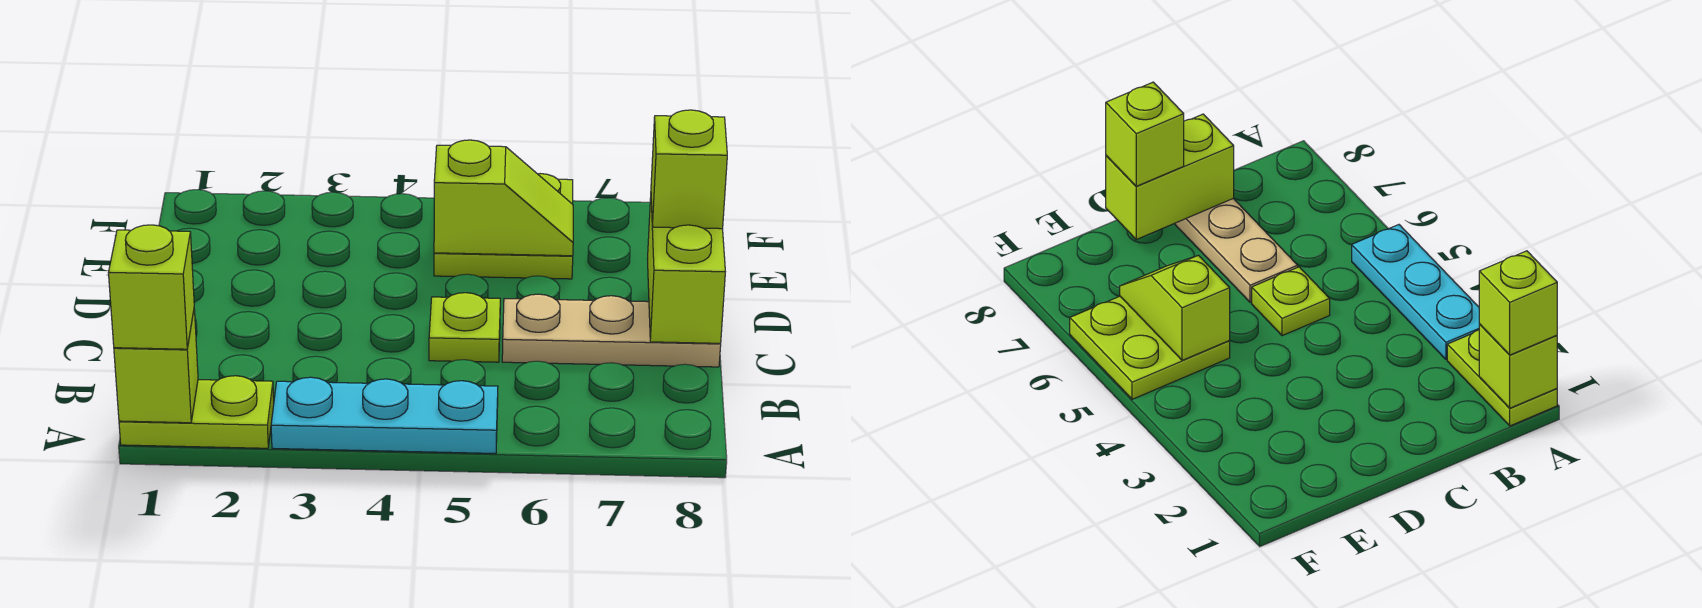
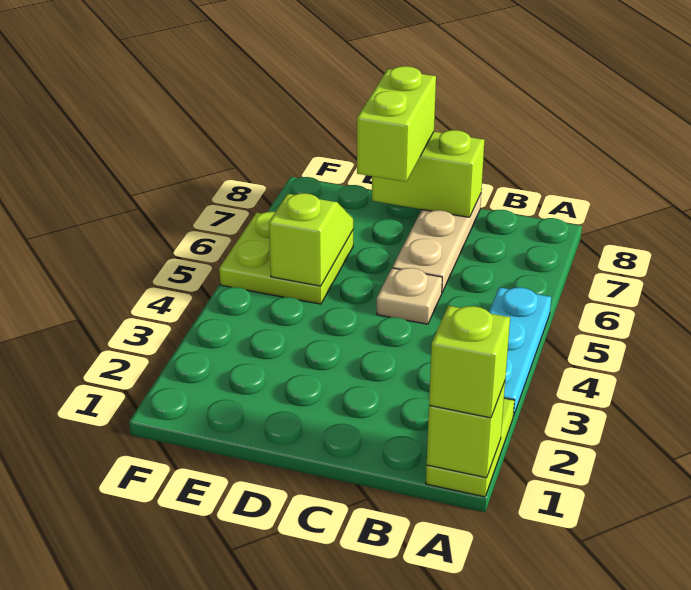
lime plate C5 level 1 -> tan plate C5 level 1
lime brick D8 level 3 -> lime brick D7:D8 level 3

